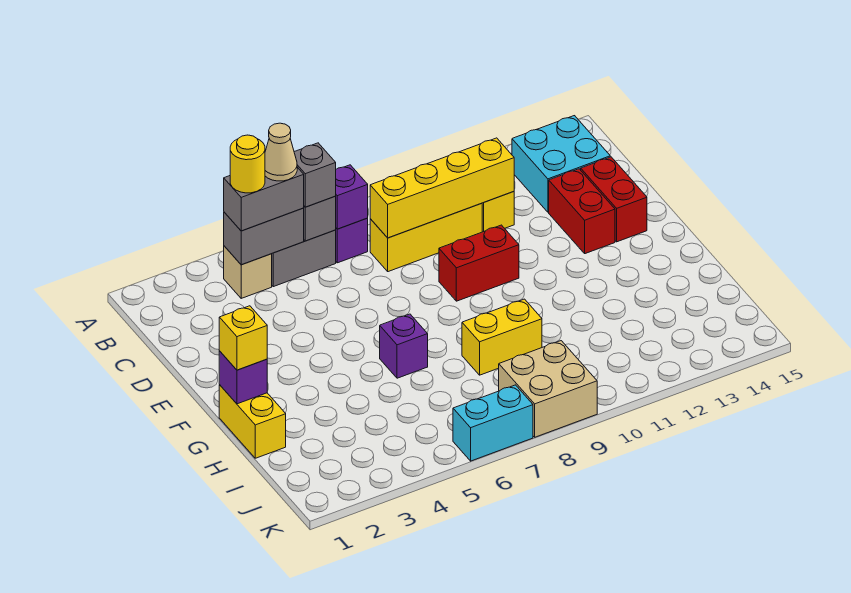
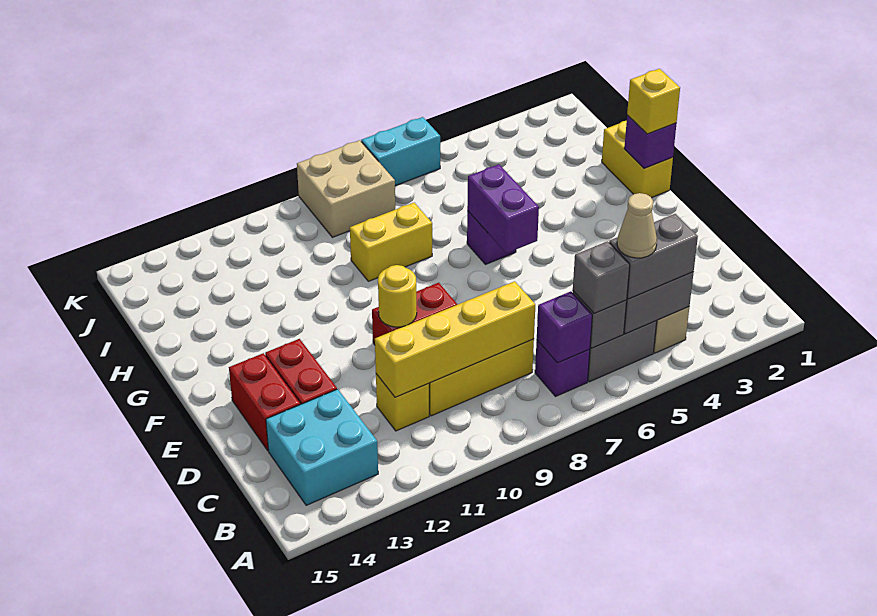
yellow round brick B4 level 4 -> yellow round brick E10 level 2
none -> purple brick F6:G6 level 2

